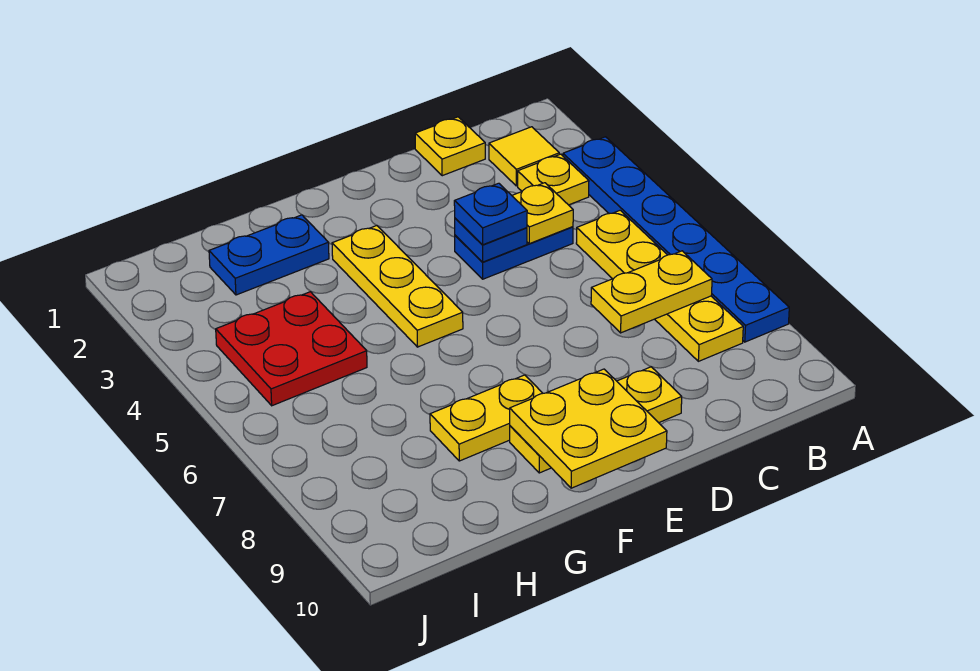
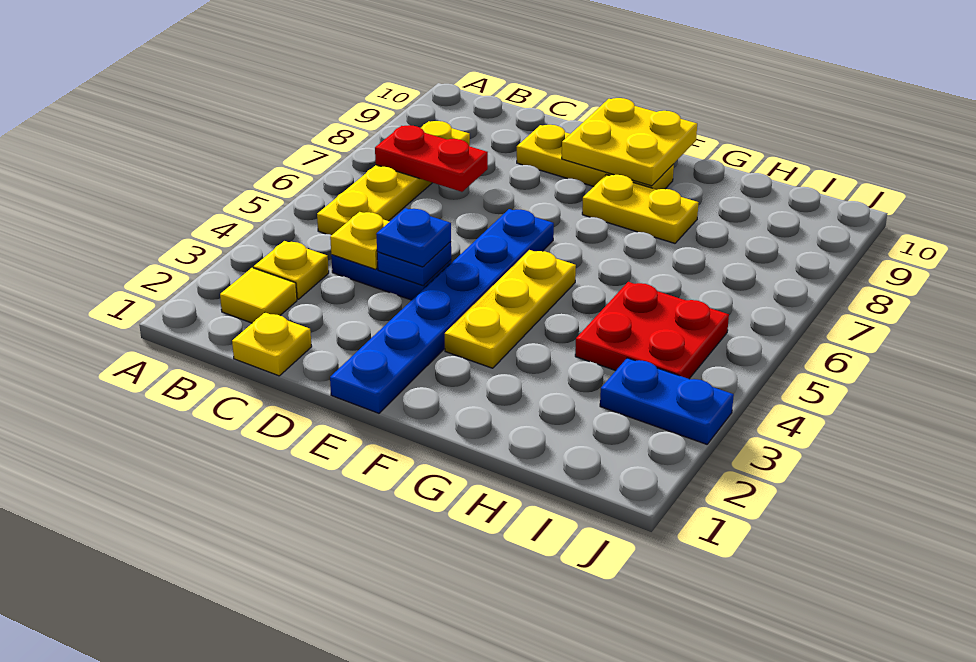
blue plate A3:A8 level 1 -> blue plate E1:E6 level 1
yellow plate B7:C7 level 2 -> red plate B7:C7 level 2
blue plate G2:H2 level 1 -> blue plate I3:J3 level 1

